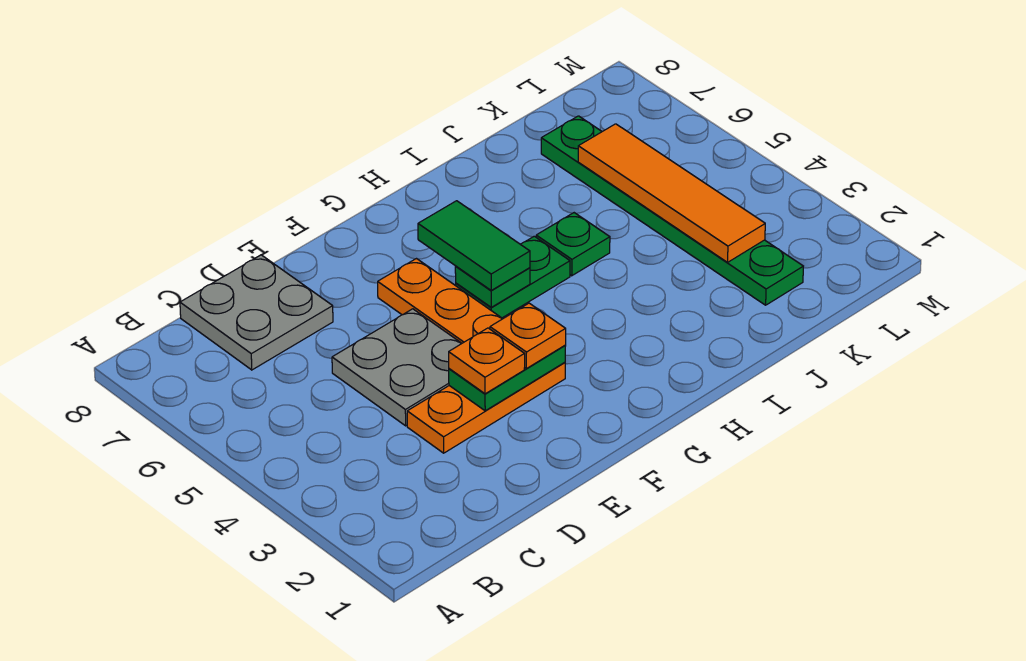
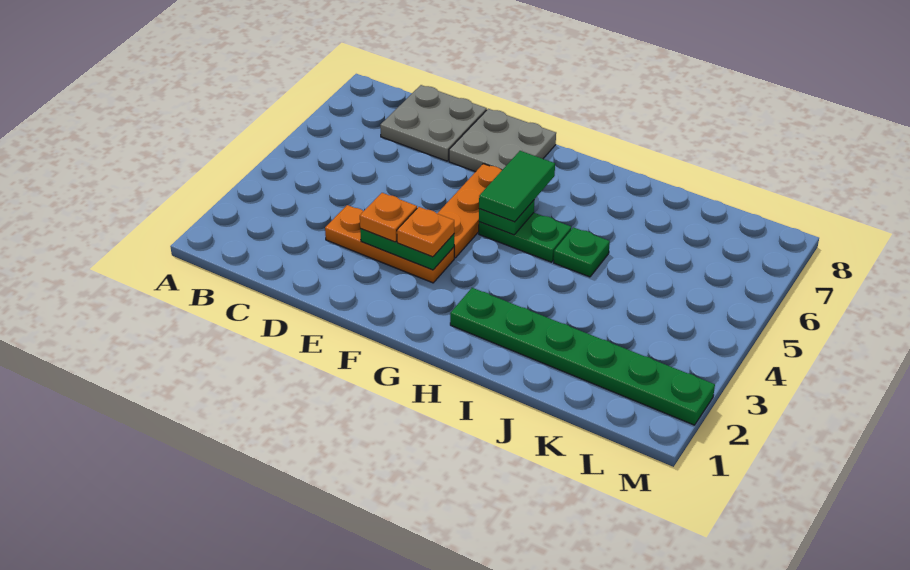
grey plate D4:E5 level 1 -> grey plate E7:F8 level 1
green plate K2:K7 level 1 -> green plate H2:M2 level 1
orange tile K3:K6 level 2 -> none

